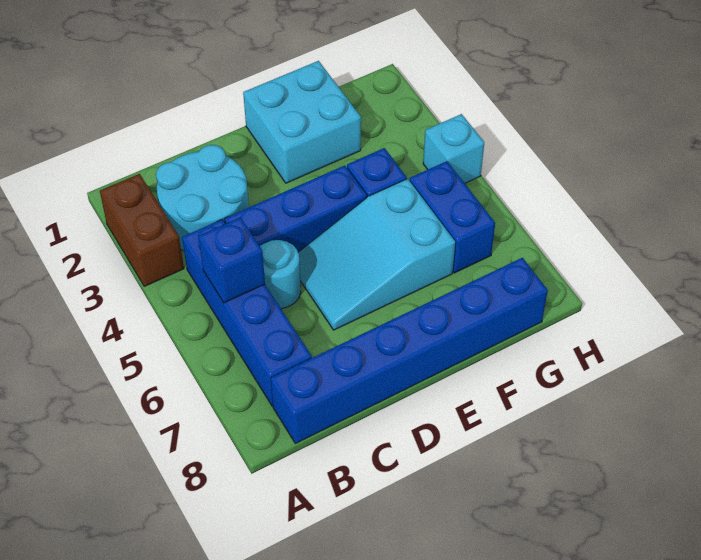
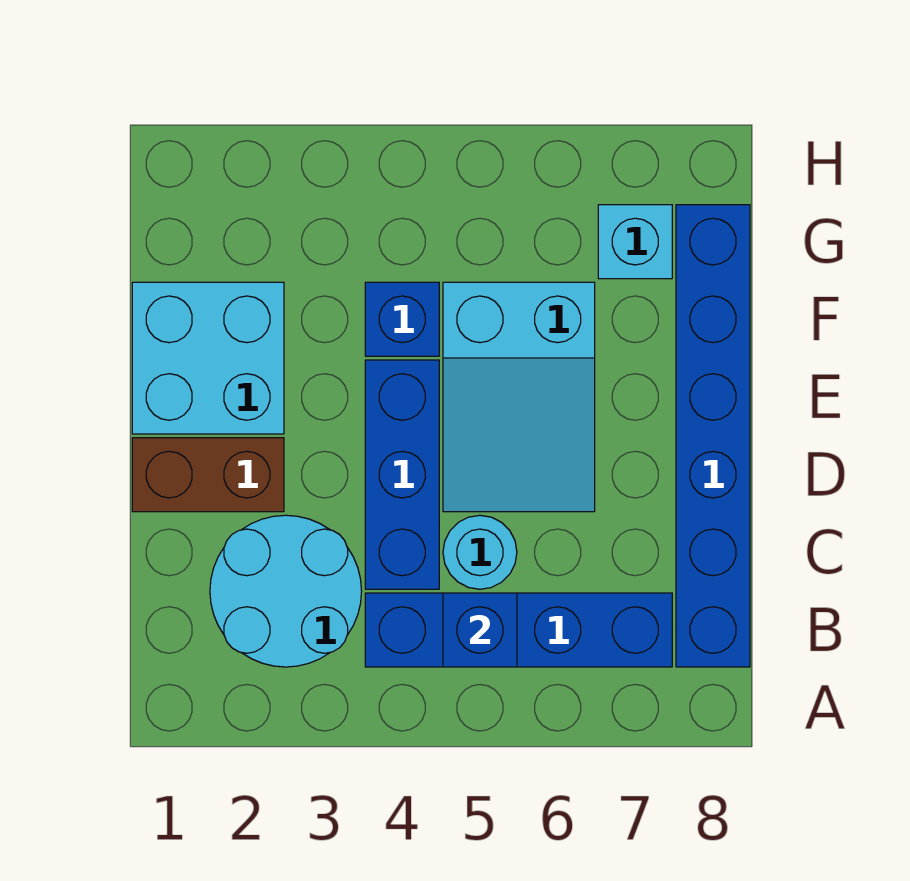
brown brick A2:A3 level 1 -> brown brick D1:D2 level 1
blue brick G5:G6 level 1 -> none
cyan brick H4 level 1 -> cyan brick G7 level 1

